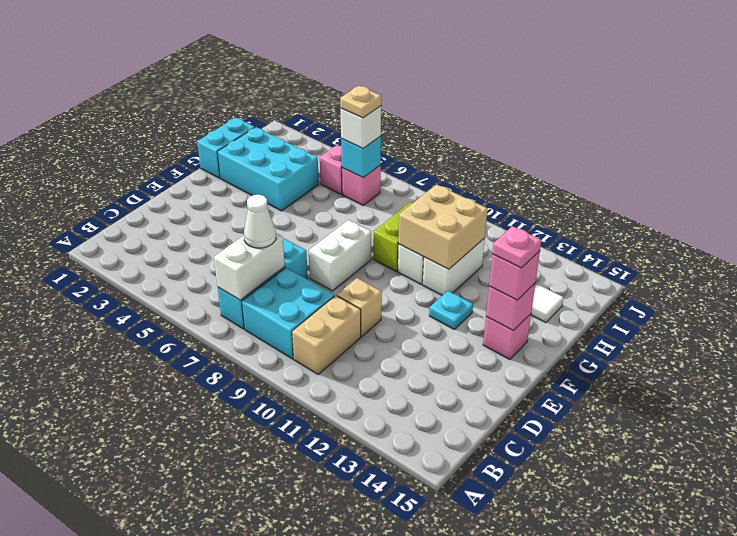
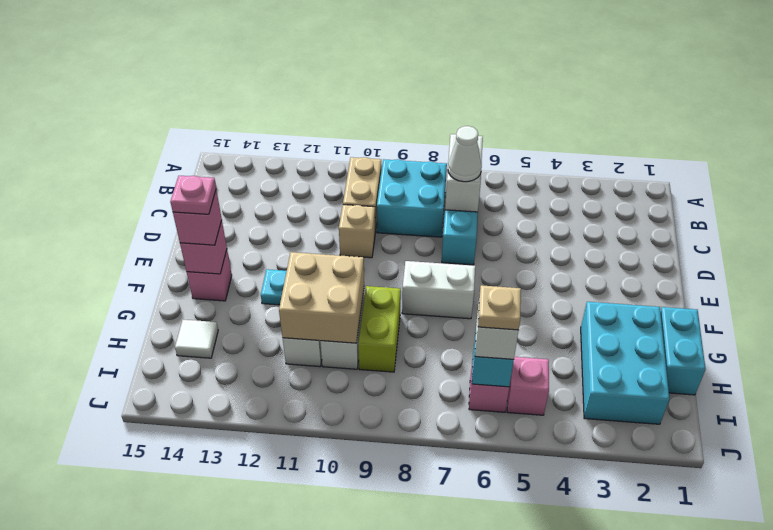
white brick E8:F8 level 1 -> white brick F7:F8 level 1
cyan brick G2:H4 level 1 -> cyan brick G2:I3 level 1

